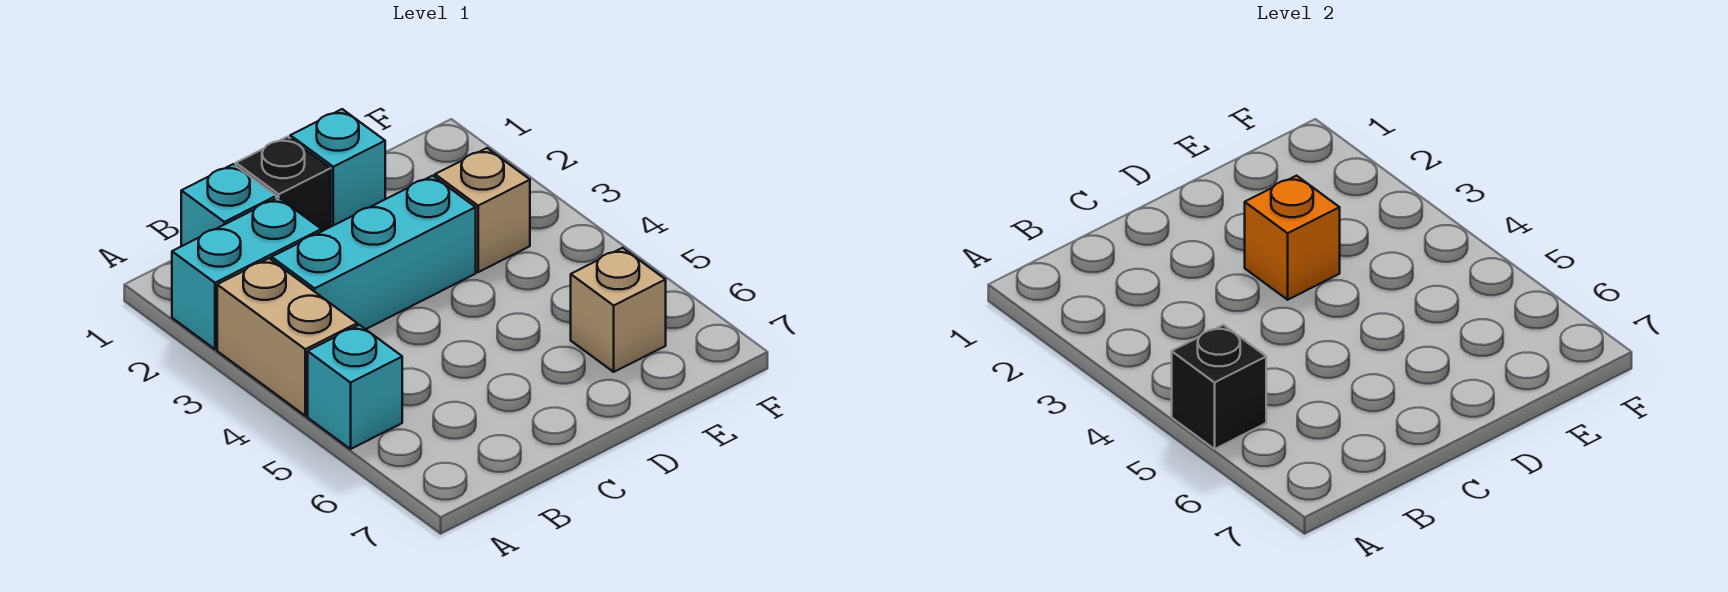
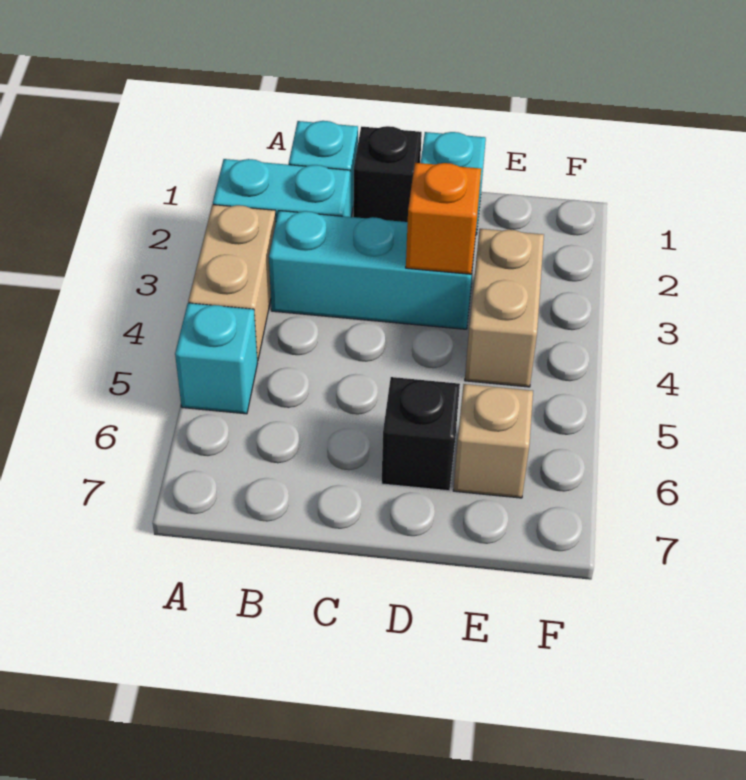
black brick A5 level 2 -> black brick D6 level 1
tan brick E3 level 1 -> tan brick E3:E4 level 1

